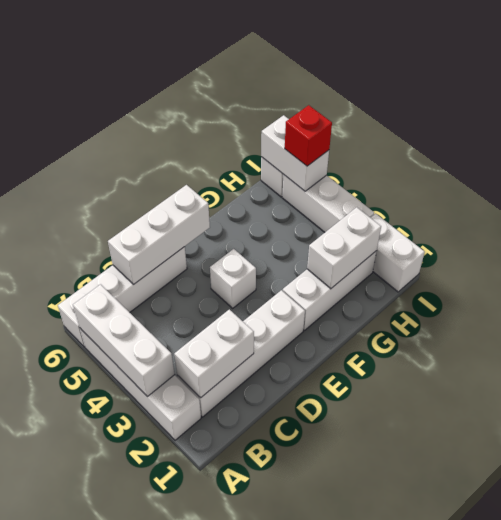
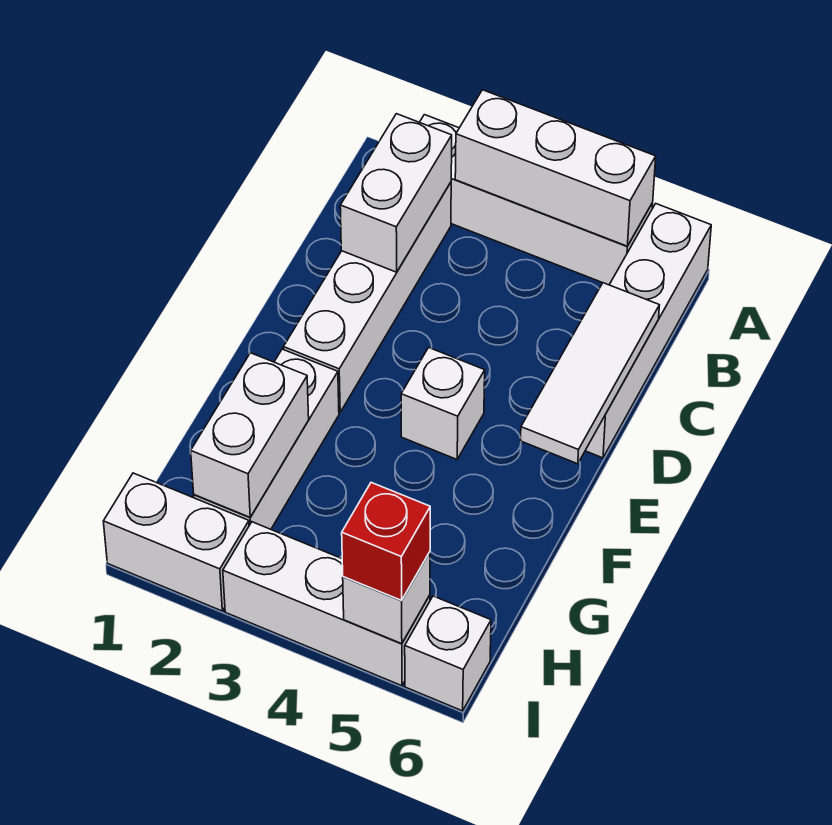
white brick C6:E6 level 2 -> white tile C6:E6 level 2
white brick I5:I6 level 2 -> white brick I5 level 2

